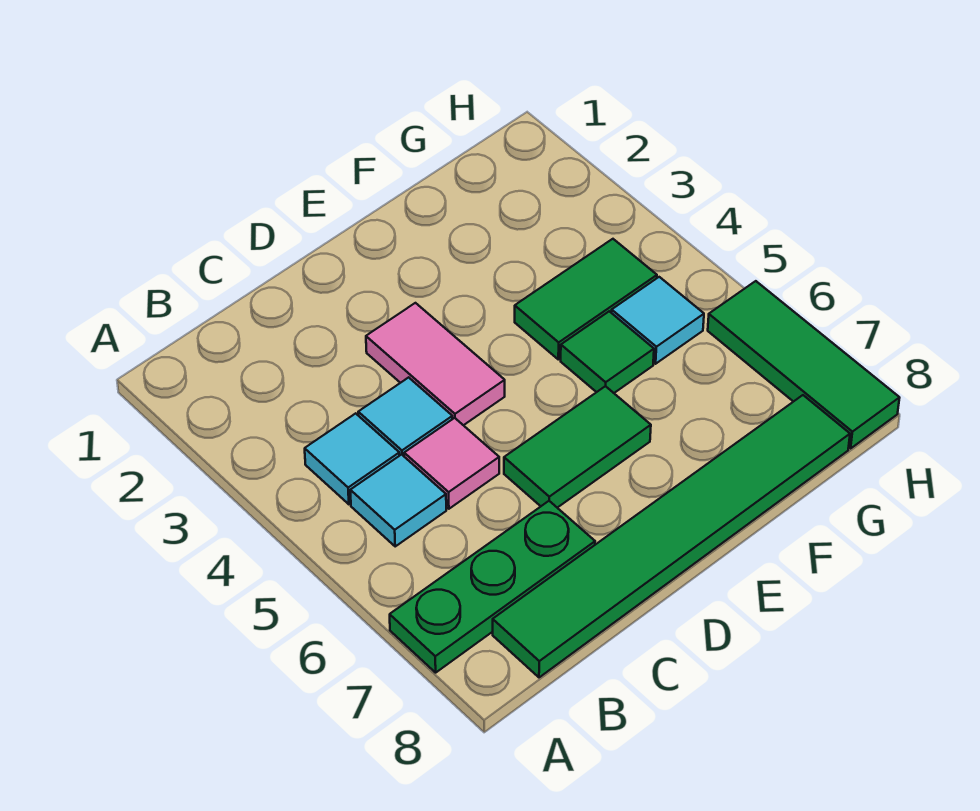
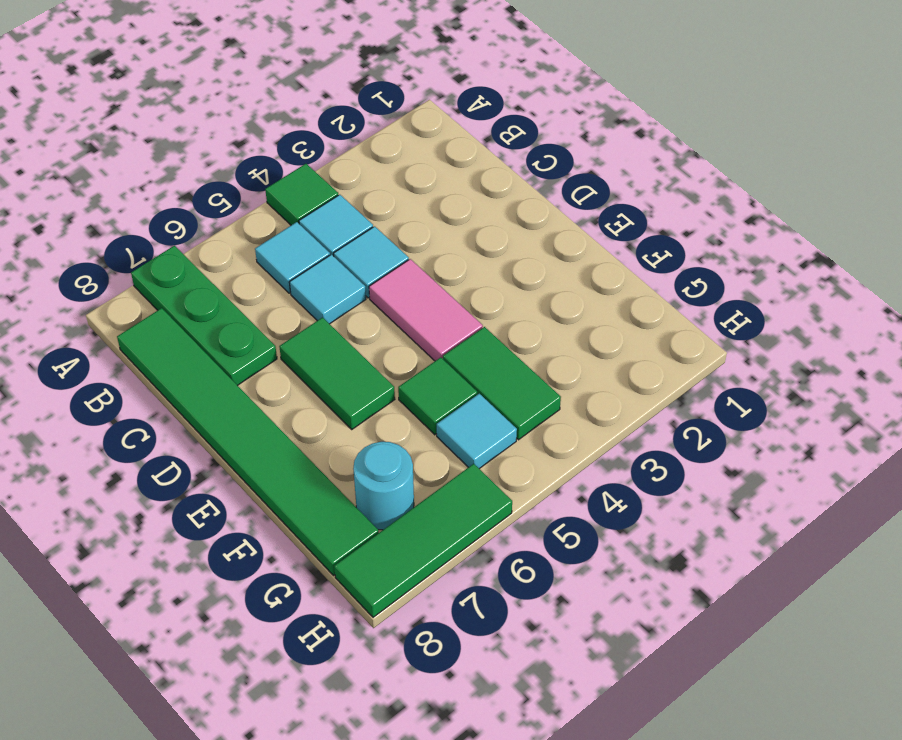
none -> green tile A4 level 1
pink tile C5 level 1 -> cyan tile C5 level 1
pink tile D3:D4 level 1 -> pink tile D4:E4 level 1
none -> cyan round brick G7 level 1

